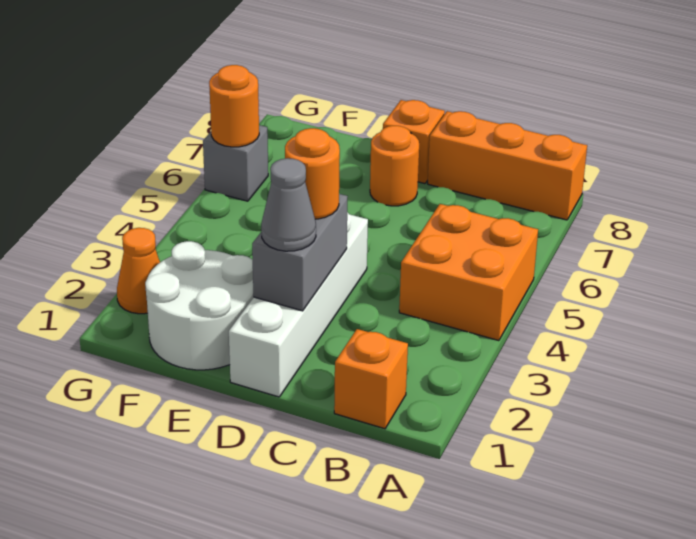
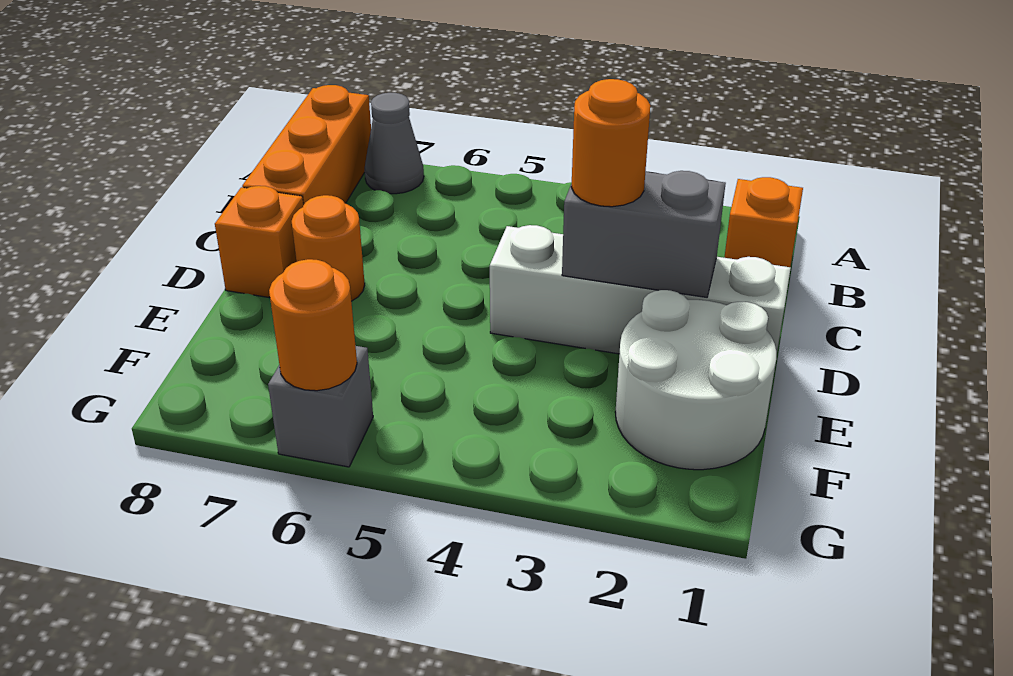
orange brick A4:B5 level 1 -> none
grey cone D2 level 3 -> grey cone A7 level 1
orange cone G2 level 1 -> none

